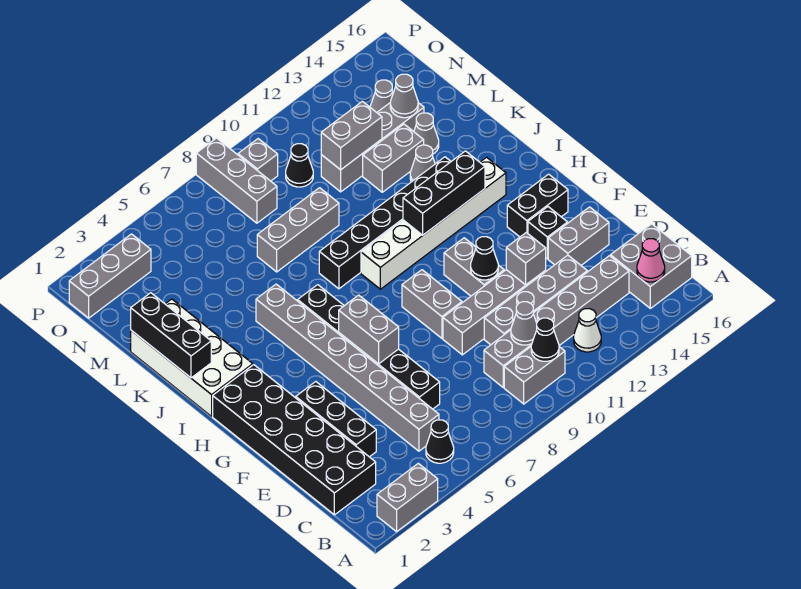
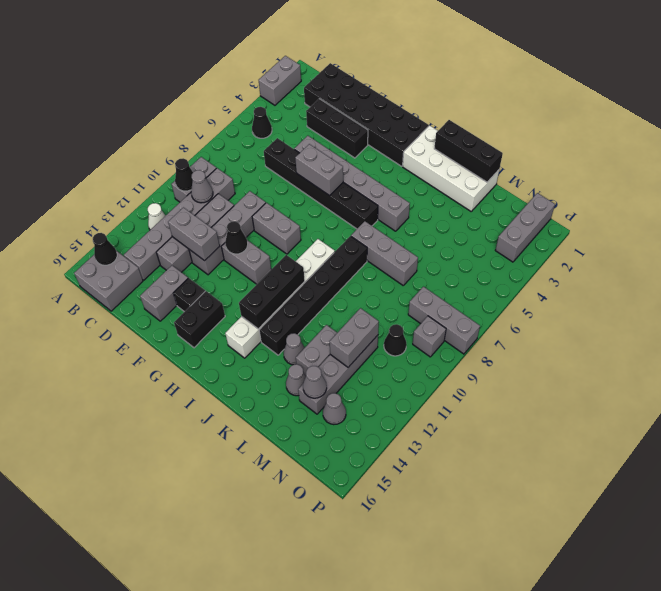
pink cone B15 level 2 -> black cone B15 level 2
grey brick C5:J5 level 1 -> grey brick E5:J5 level 1
grey brick E12 level 2 -> grey brick D12:E12 level 2
grey brick L7:L9 level 1 -> grey brick J7:L7 level 1

